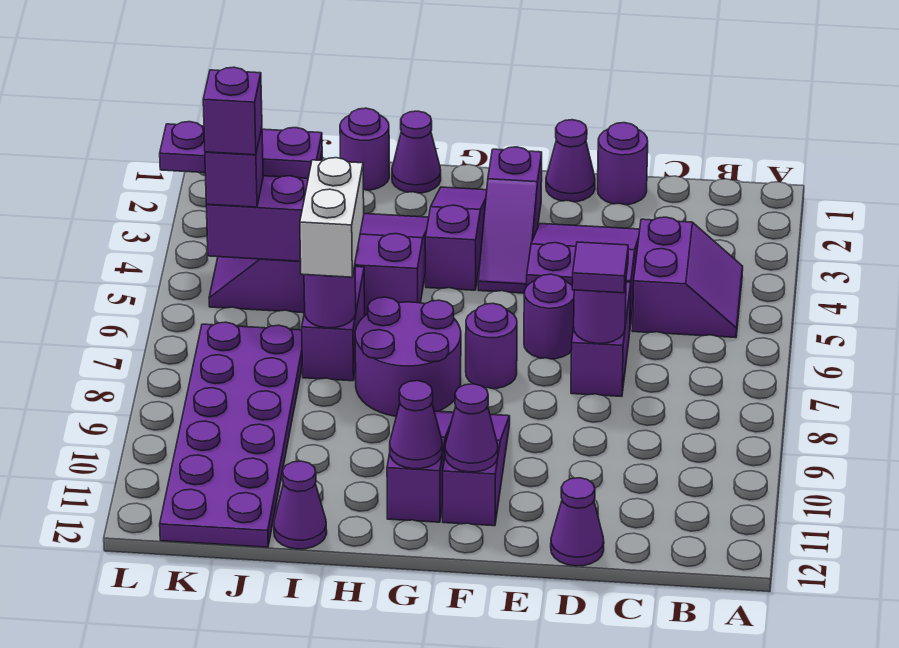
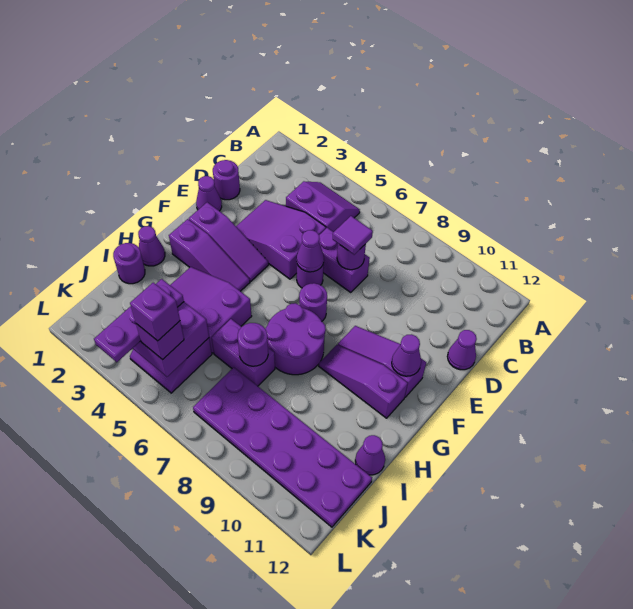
purple slope G2:G4 level 1 top 4 -> purple slope G2:G4 level 1 top 2
purple cone G11 level 2 -> purple cone E6 level 2
white brick I6:I7 level 3 -> none

